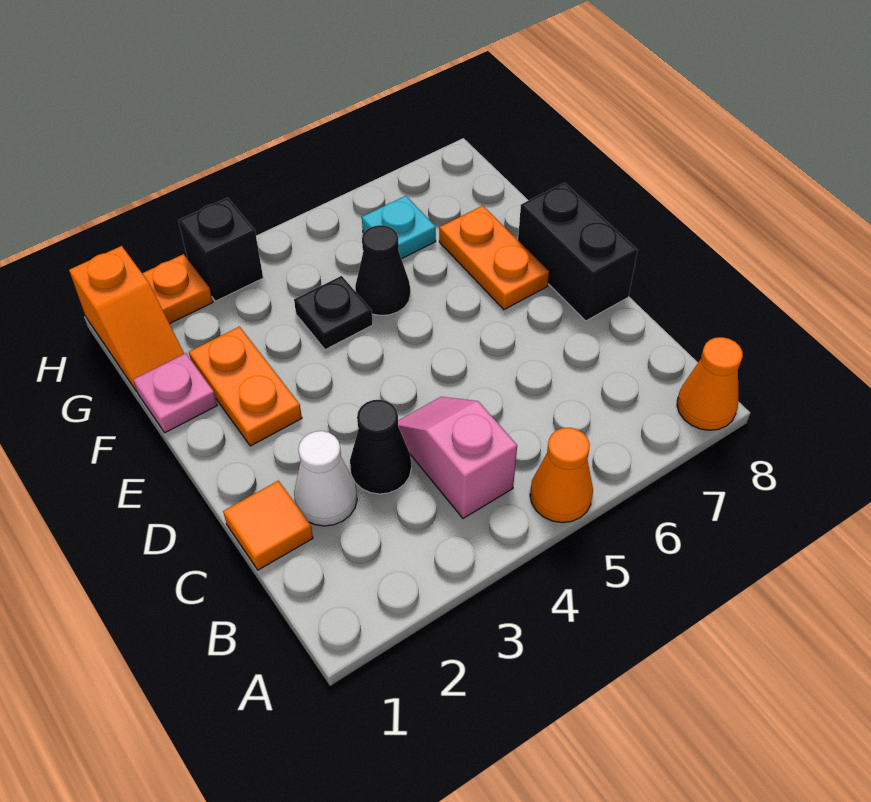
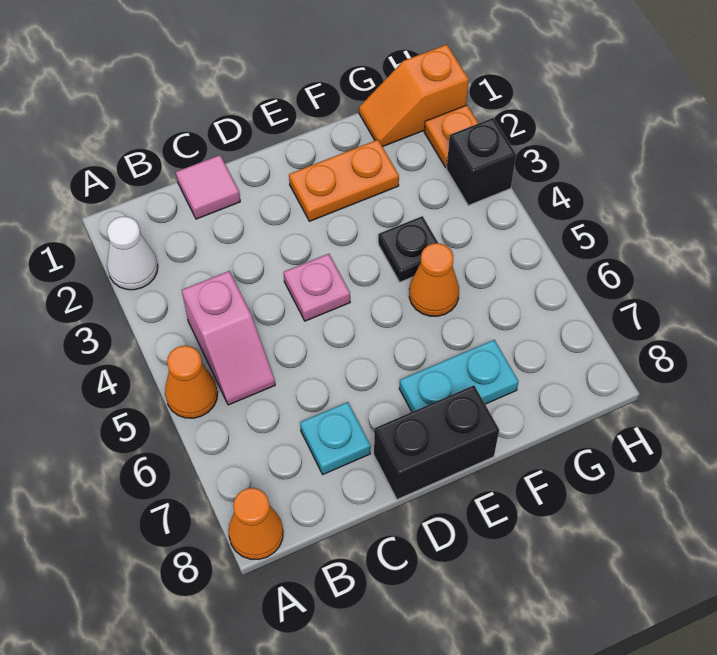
pink slope B4:C4 level 1 top B -> pink slope B4:B5 level 1 top 4
orange tile C1 level 1 -> pink tile C1 level 1
white cone C2 level 1 -> white cone A2 level 1
black cone C3 level 1 -> none
orange plate E7:F7 level 1 -> cyan plate E7:F7 level 1
pink plate F1 level 1 -> pink plate D4 level 1
black cone F5 level 1 -> orange cone F5 level 1
cyan plate G6 level 1 -> cyan plate C7 level 1

